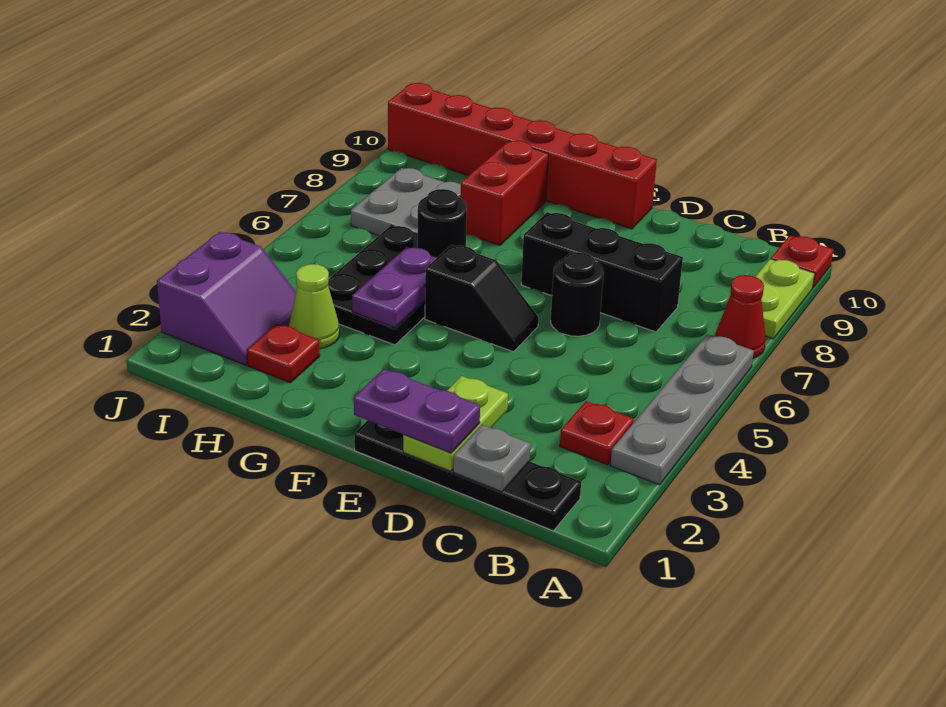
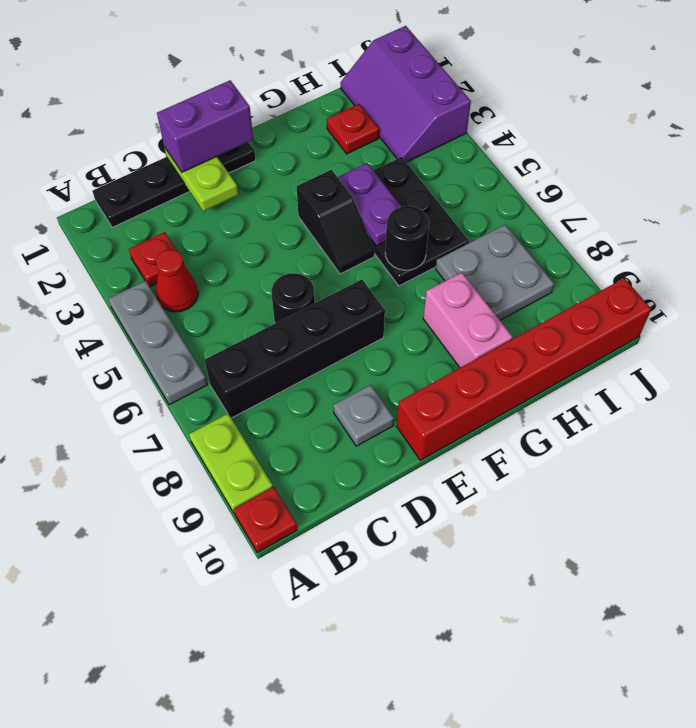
grey plate A3:A6 level 1 -> grey plate A4:A6 level 1
red cone A7 level 1 -> red cone B4 level 1
grey plate C1 level 2 -> grey plate D9 level 1
black brick C7:E7 level 1 -> black brick B7:E7 level 1
purple plate D1:E1 level 3 -> purple brick D1:E1 level 3
black slope E5:F5 level 1 top F -> black slope F4:F5 level 1 top 4
red brick G8:G9 level 1 -> pink brick G8:G9 level 1
lime cone H3 level 1 -> none
purple slope I2:J3 level 1 top J -> purple slope I1:J3 level 1 top J

